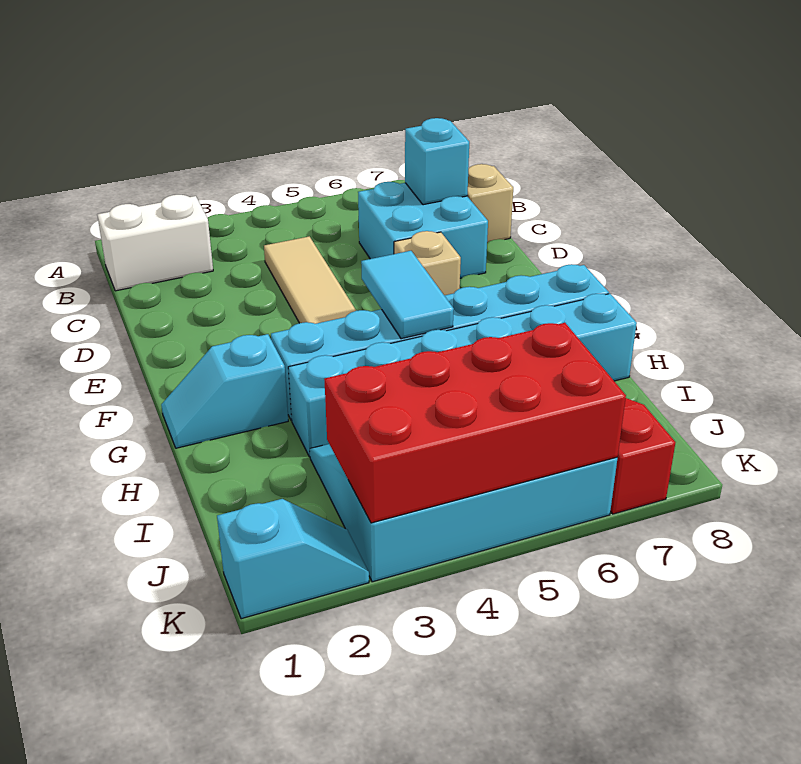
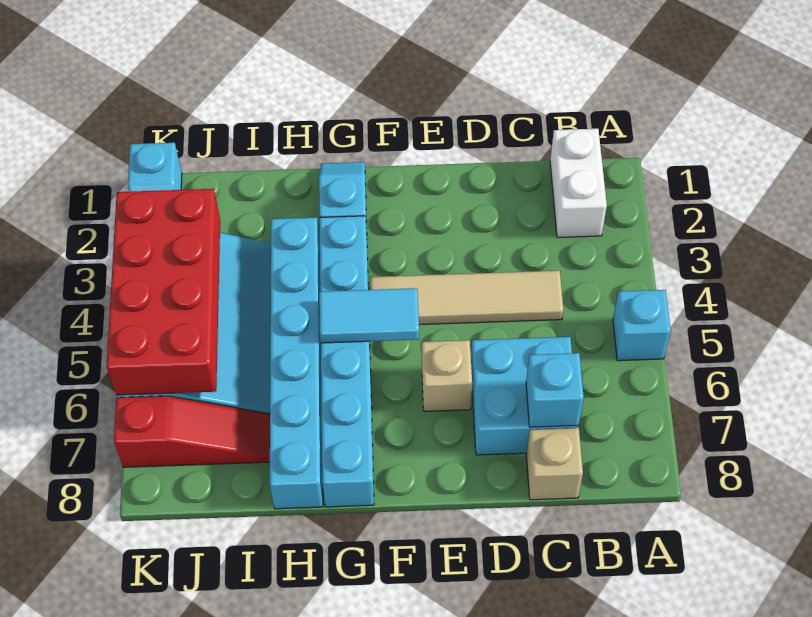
none -> cyan brick A5 level 1

